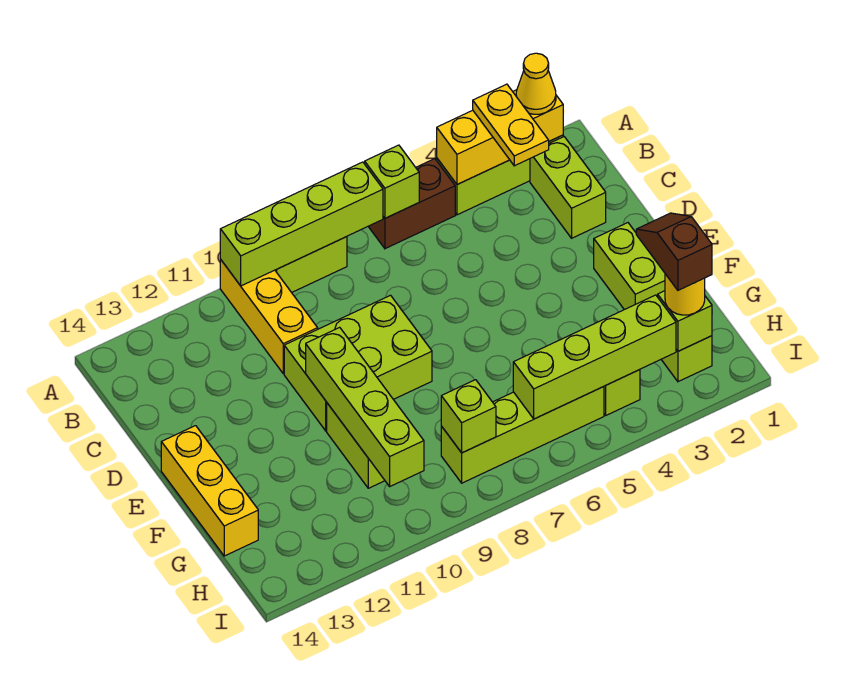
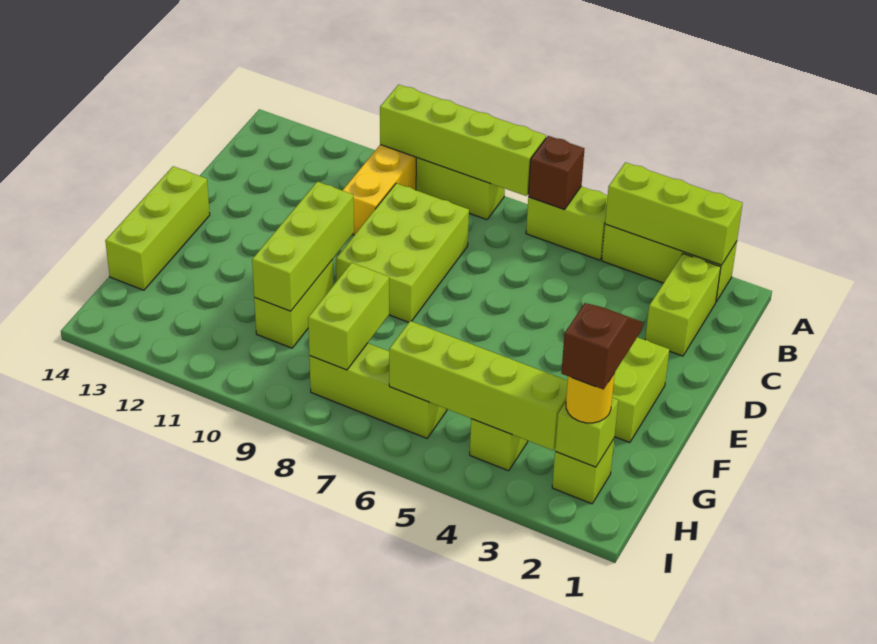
yellow brick A2:A4 level 2 -> lime brick A2:A4 level 2
yellow cone A2 level 3 -> none
yellow plate A3:B3 level 3 -> none
brown brick A5:A6 level 1 -> lime brick A5:A6 level 1
lime brick A6 level 2 -> brown brick A6 level 2
lime brick D8:E10 level 1 -> lime brick C8:E9 level 1
lime brick E10:H10 level 2 -> lime brick E10:G10 level 2
yellow brick E14:G14 level 1 -> lime brick E14:G14 level 1
lime brick H5:H8 level 1 -> lime brick H6:H8 level 1
lime brick H8 level 2 -> lime brick G8:H8 level 2

